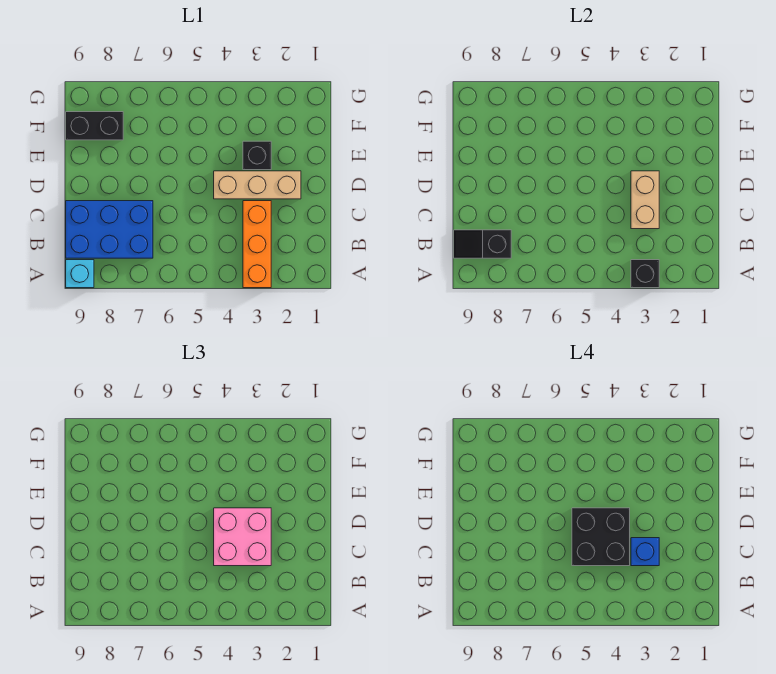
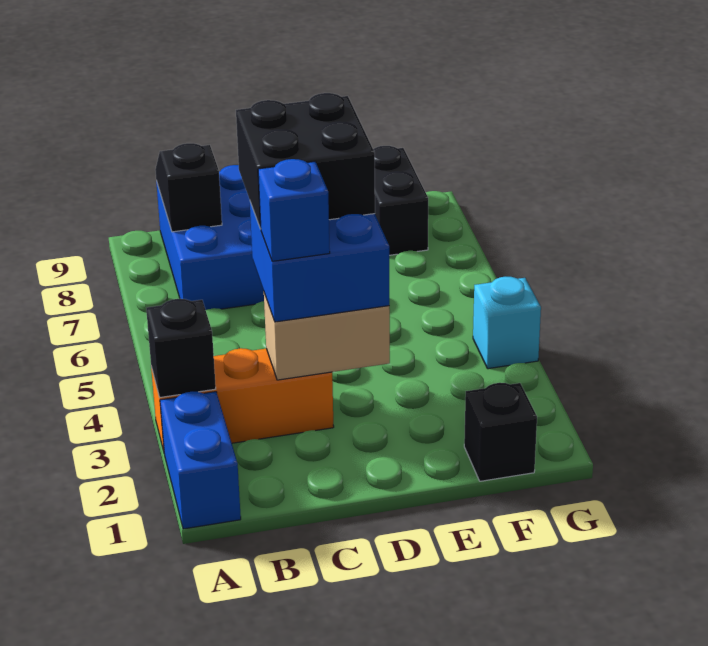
none -> blue brick A1:A2 level 1
cyan brick A9 level 1 -> cyan brick G4 level 1
pink brick C3:D4 level 3 -> blue brick C3:D4 level 3
tan brick D2:D4 level 1 -> none
black brick E3 level 1 -> black brick F1 level 1

